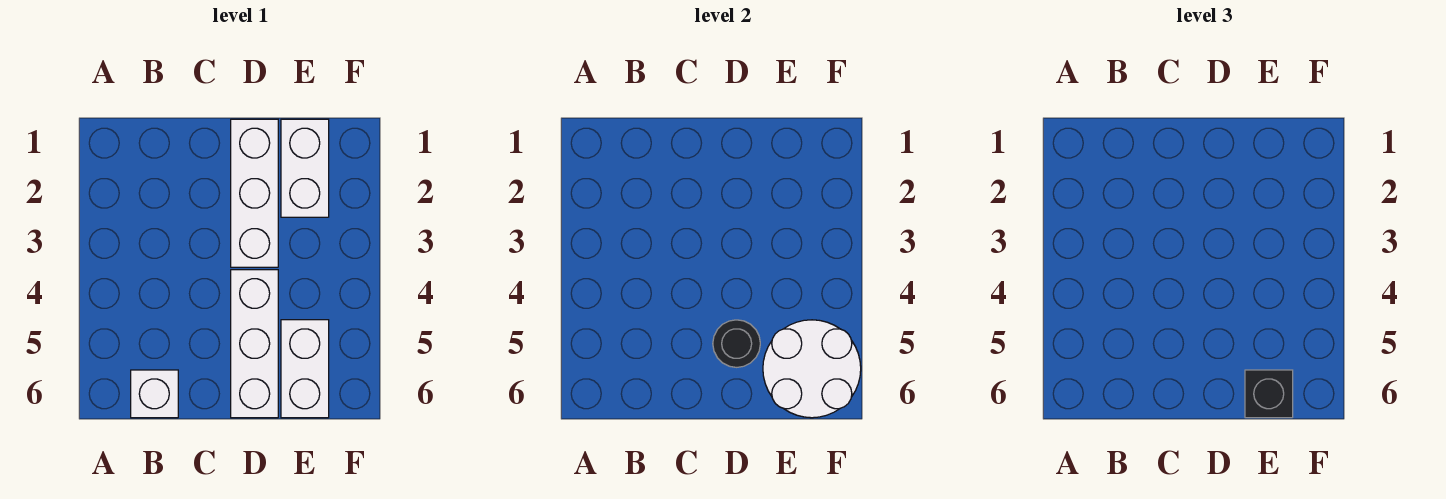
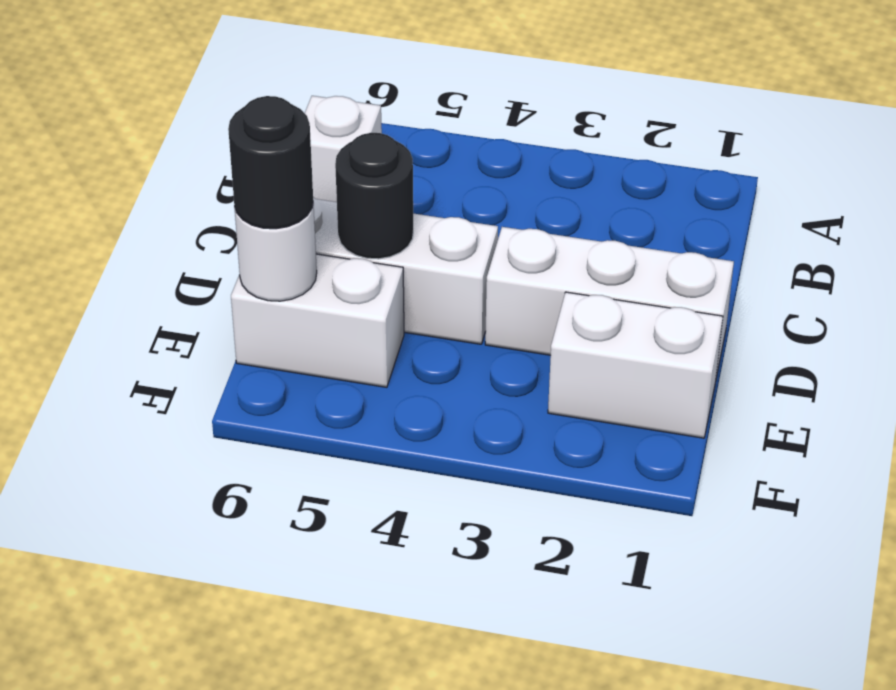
white round brick E5:F6 level 2 -> white round brick E6 level 2
black brick E6 level 3 -> black round brick E6 level 3

